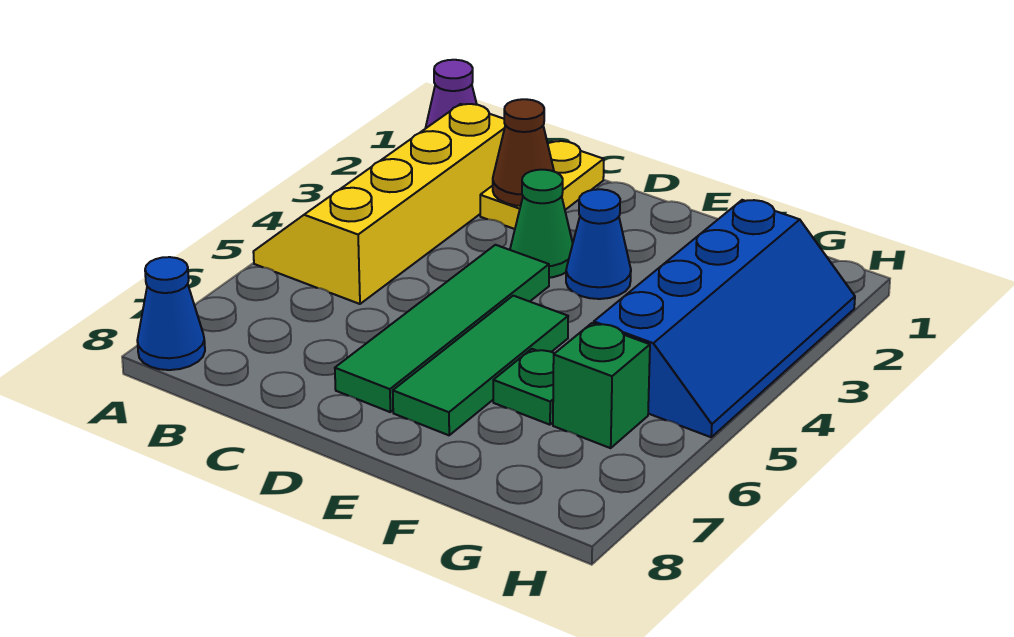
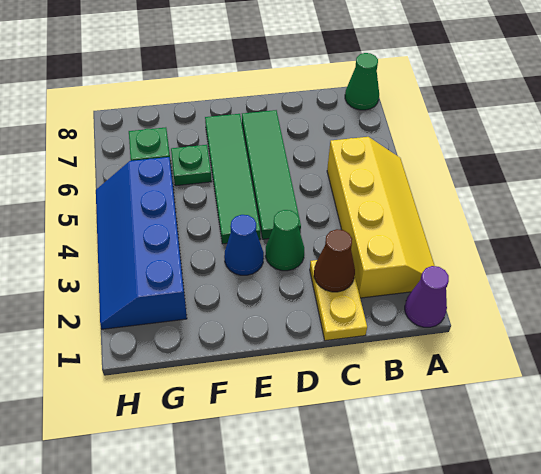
blue cone A8 level 1 -> green cone A8 level 1
green tile E5:E7 level 1 -> green tile E4:E7 level 1

